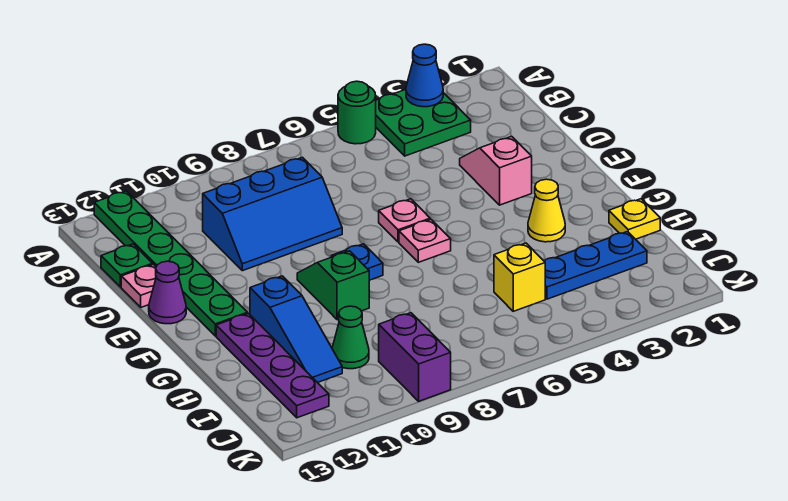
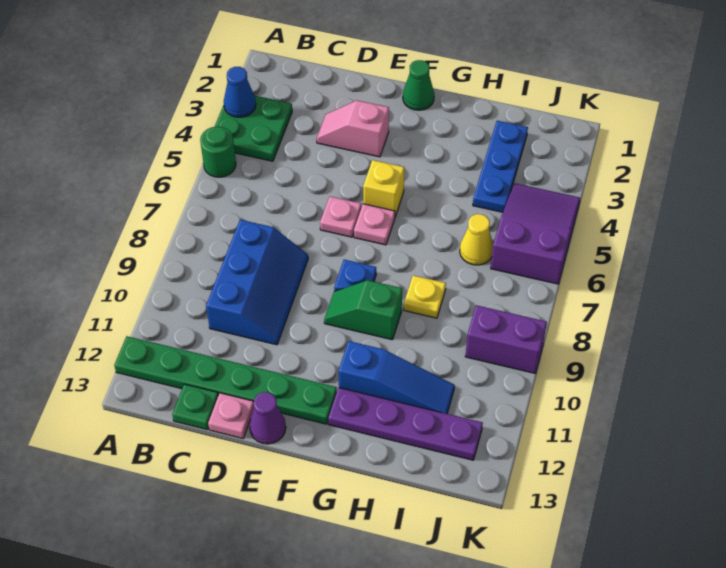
yellow cone G3 level 1 -> yellow cone I6 level 1
yellow plate H1 level 1 -> yellow plate H8 level 1
yellow brick I5 level 1 -> yellow brick F5 level 1
green cone I10 level 1 -> green cone F1 level 1
none -> purple slope J4:K6 level 1 top 6

